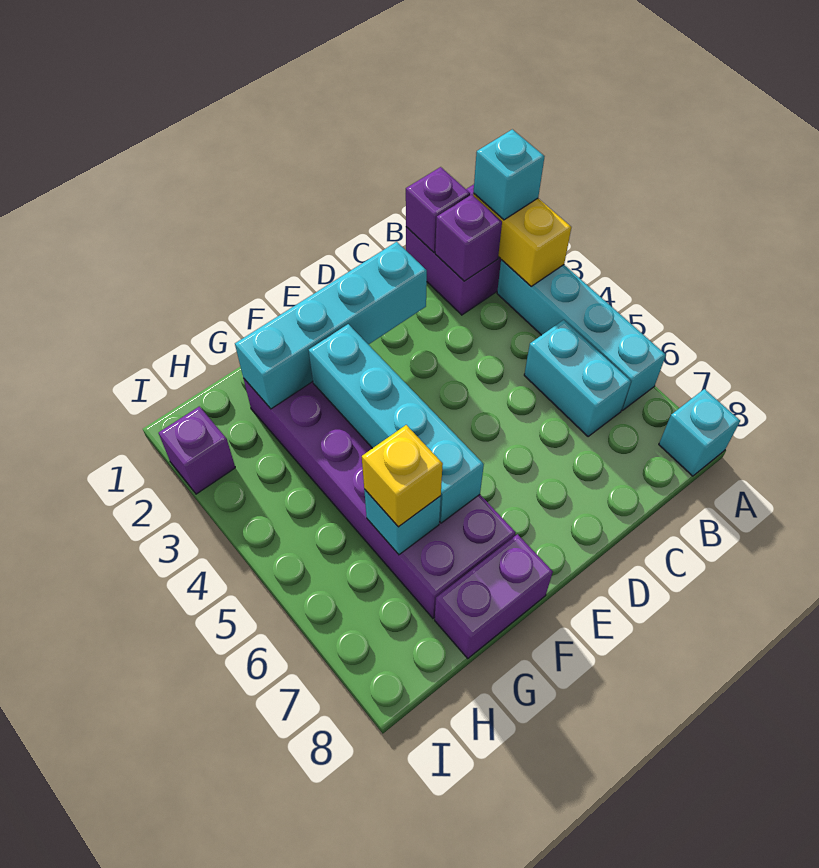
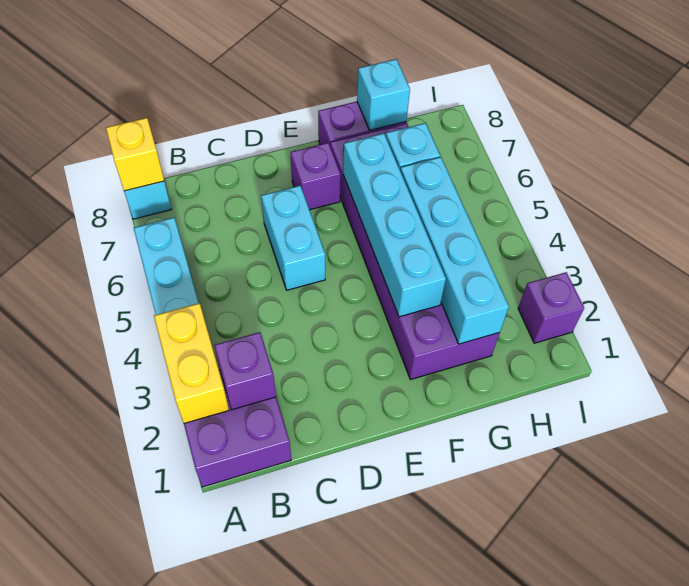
cyan brick A2 level 3 -> cyan brick G8 level 2
purple brick B1 level 2 -> purple brick E7 level 1
cyan brick B5:B6 level 1 -> cyan brick D5:D6 level 1
cyan brick D2:G2 level 2 -> cyan brick G2:G5 level 2
yellow brick G6 level 3 -> yellow brick A8 level 2

